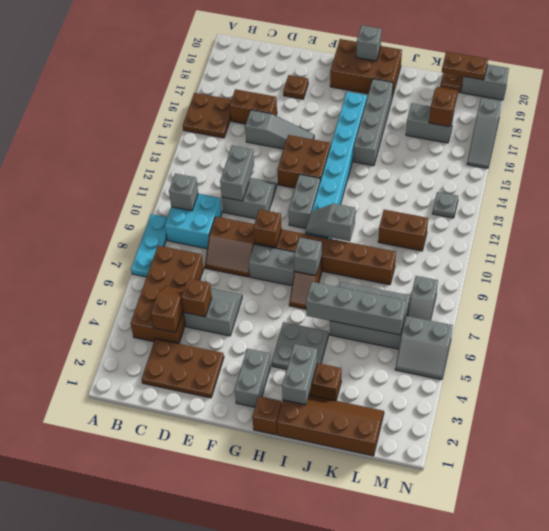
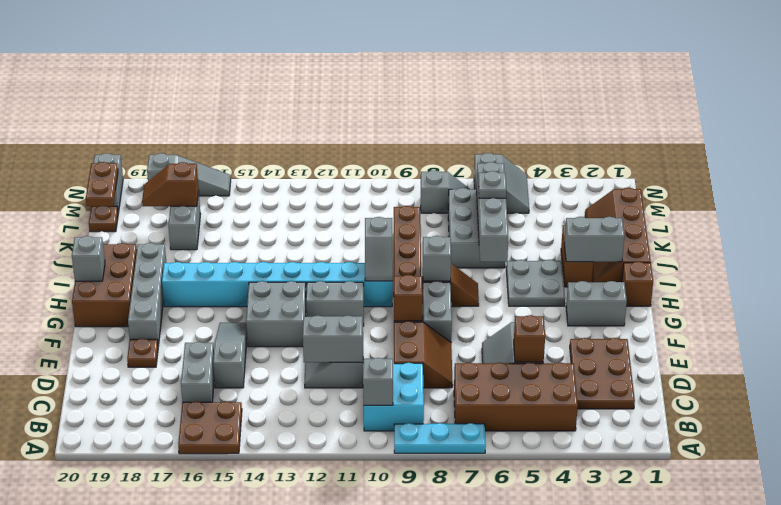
brown slope C4:C5 level 2 top 4 -> none
brown brick C16:D16 level 1 -> grey brick C16:D16 level 1
brown brick F13:G14 level 1 -> grey brick F13:G14 level 1
grey brick I15:I18 level 1 -> grey brick F18:I18 level 1
brown brick K11:L11 level 1 -> none
grey plate M13 level 1 -> grey plate K6 level 3

